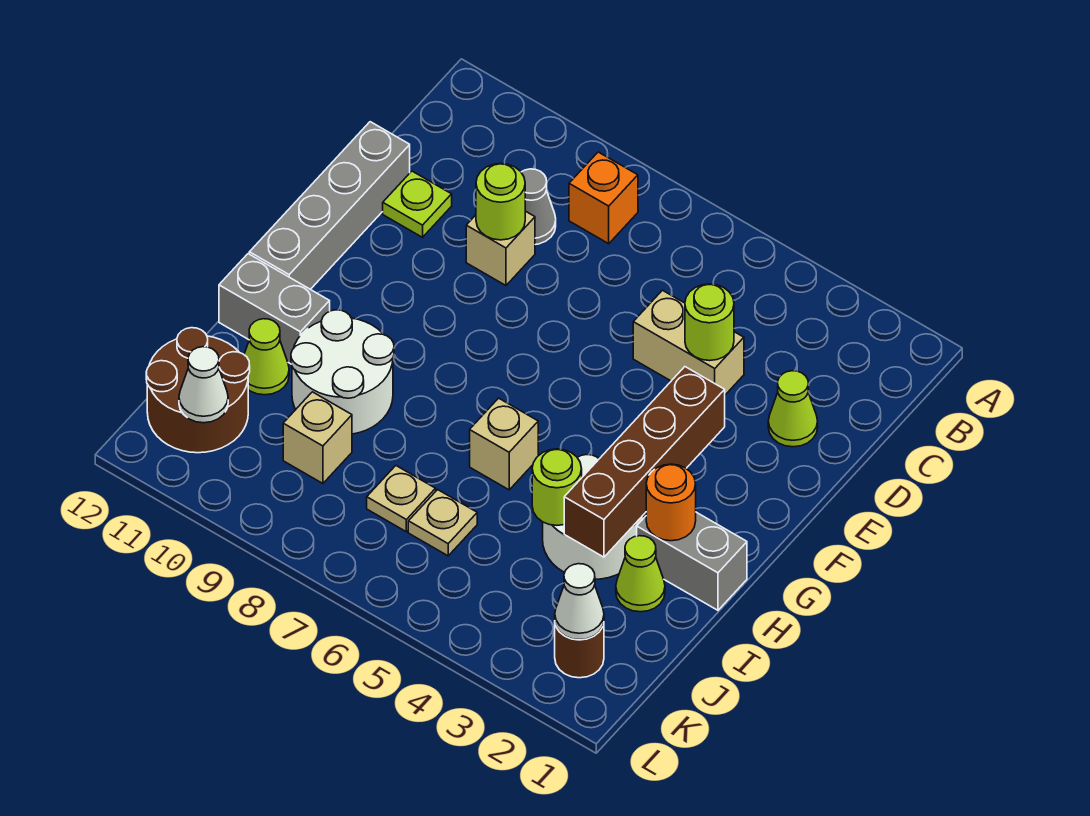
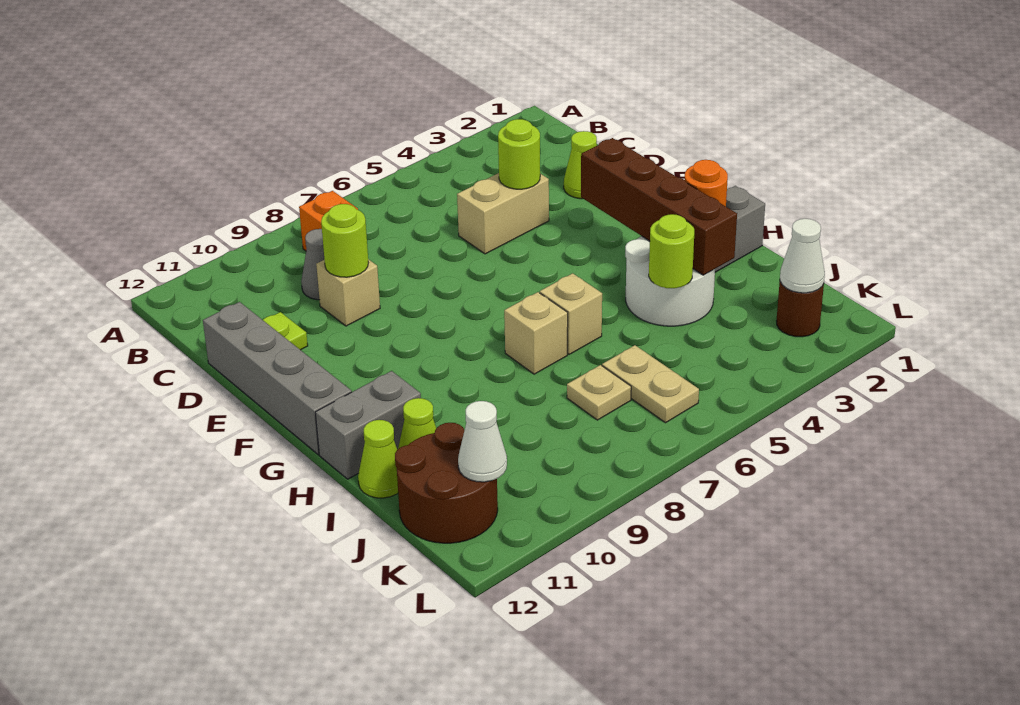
white round brick H9:I10 level 1 -> none
lime cone I2 level 1 -> lime cone I12 level 1
tan plate J6 level 1 -> tan plate J6:K6 level 1
tan brick J9 level 1 -> tan brick H7 level 1

